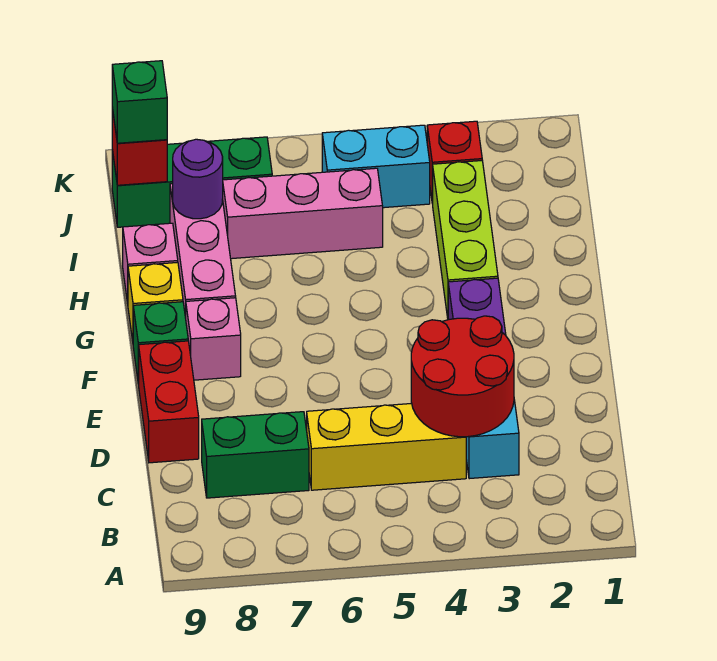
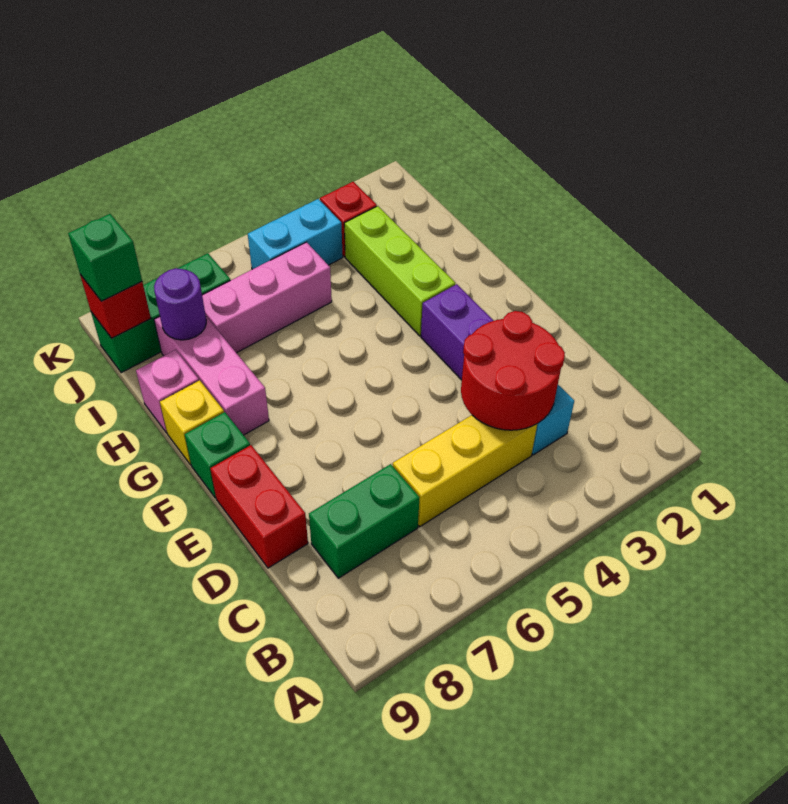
pink brick F8 level 1 -> none

